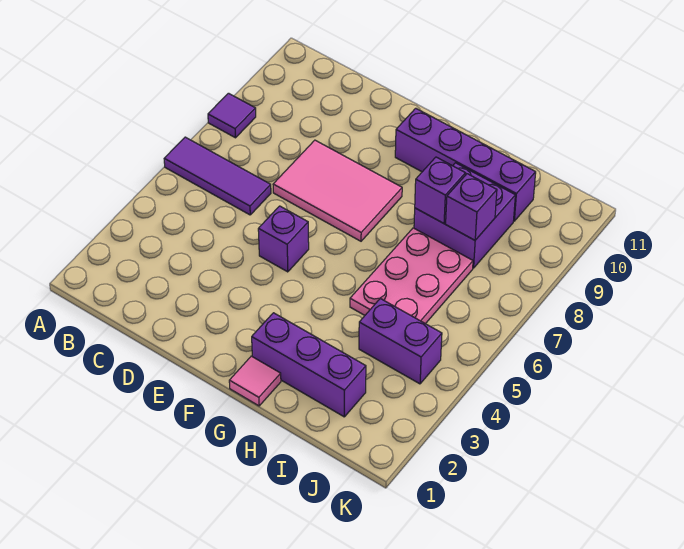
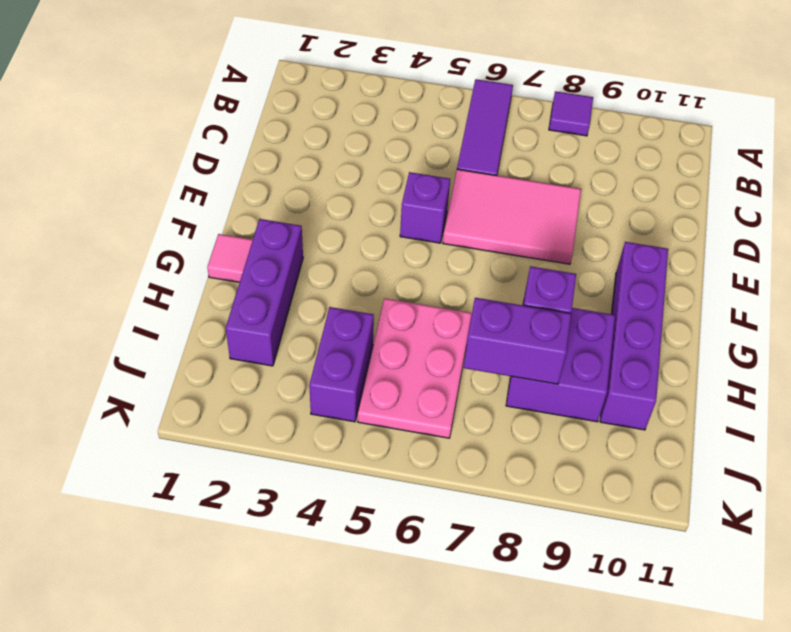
pink tile D7:F8 level 1 -> pink tile D6:E8 level 1
pink plate H5:I7 level 1 -> pink plate H5:J6 level 1
purple brick I8 level 2 -> purple brick I7:I8 level 2

